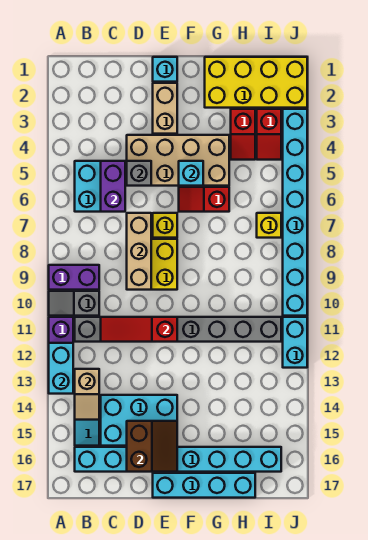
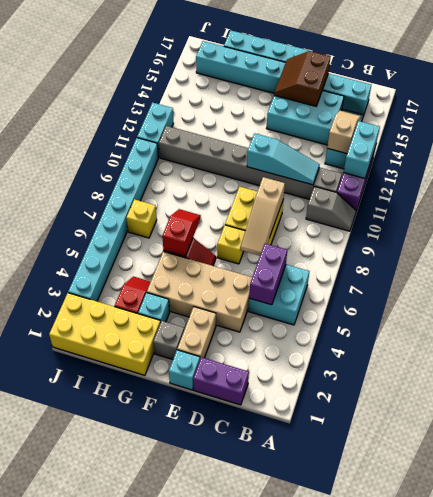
purple brick A9:B9 level 1 -> purple brick C1:D1 level 1
red slope C11:E11 level 2 top E -> cyan slope C11:E11 level 2 top E
grey brick D5 level 2 -> grey brick F2 level 1
tan brick D7:D9 level 2 -> tan slope D7:D9 level 2 top 9
cyan brick F5 level 2 -> cyan brick G3 level 1
red slope I3:I4 level 1 top 3 -> red slope G6:G7 level 2 top 6

